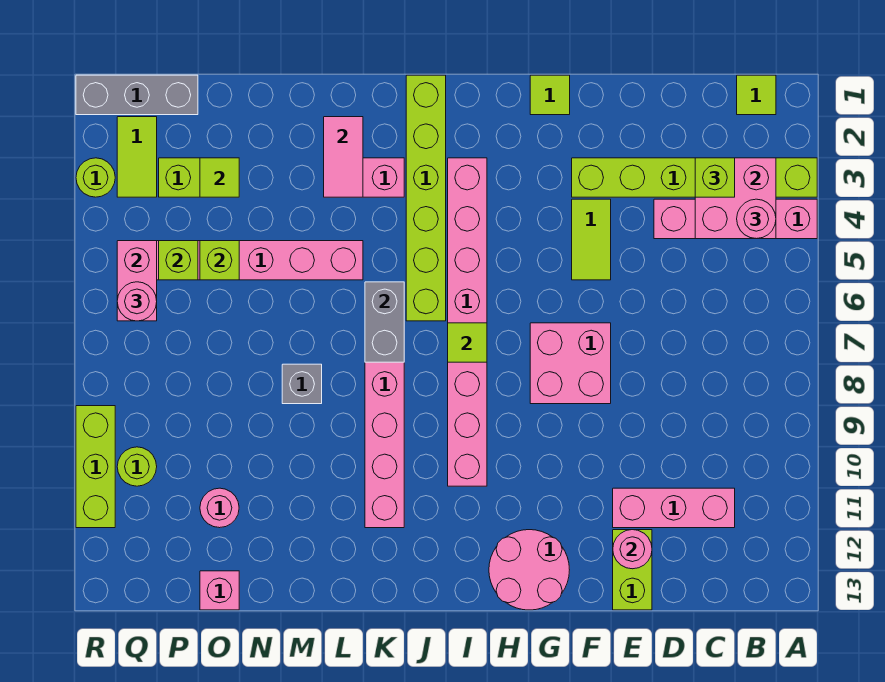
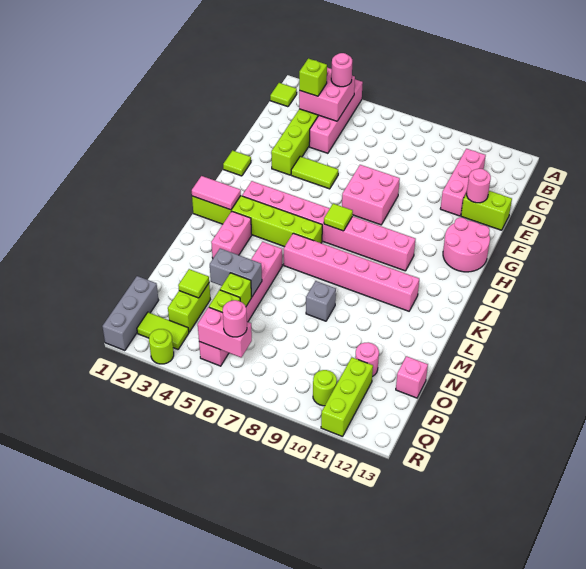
grey brick K6:K7 level 2 -> grey brick N4:N5 level 2
pink tile L2:L3 level 2 -> pink tile J1:J2 level 2
lime brick R9:R11 level 1 -> lime brick P11:R11 level 1

